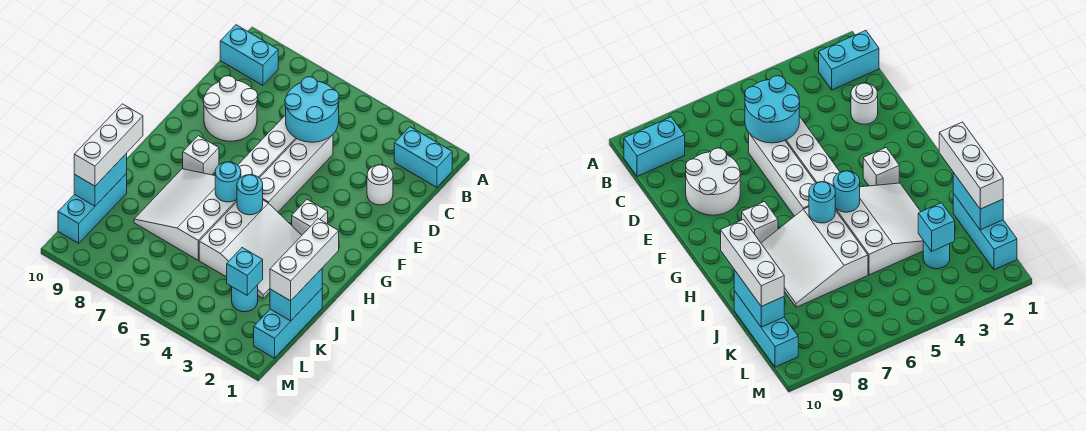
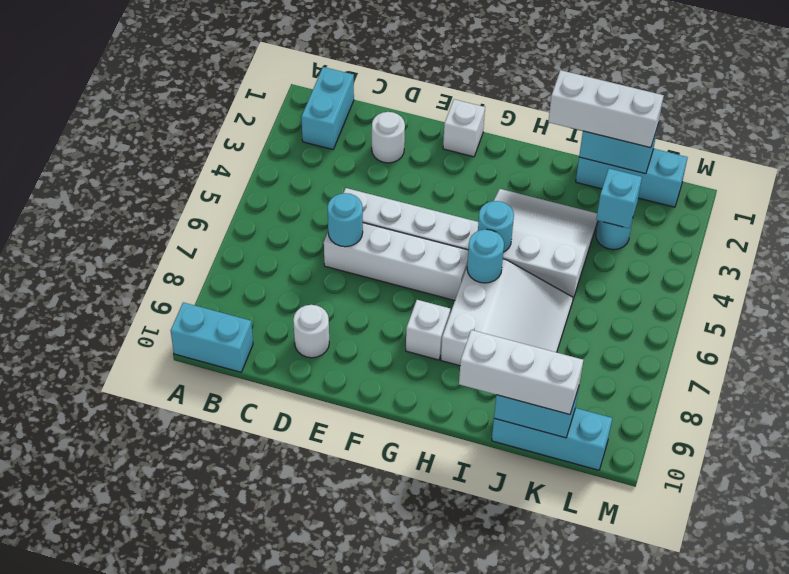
cyan brick B9:B10 level 1 -> cyan brick A10:B10 level 1
cyan round brick C5:D6 level 2 -> cyan round brick D6 level 2
white round brick D8:E9 level 1 -> white round brick D9 level 1
white brick G3 level 1 -> white brick F1 level 1
white slope H6:J8 level 1 top 6 -> white slope H6:J8 level 1 top H

